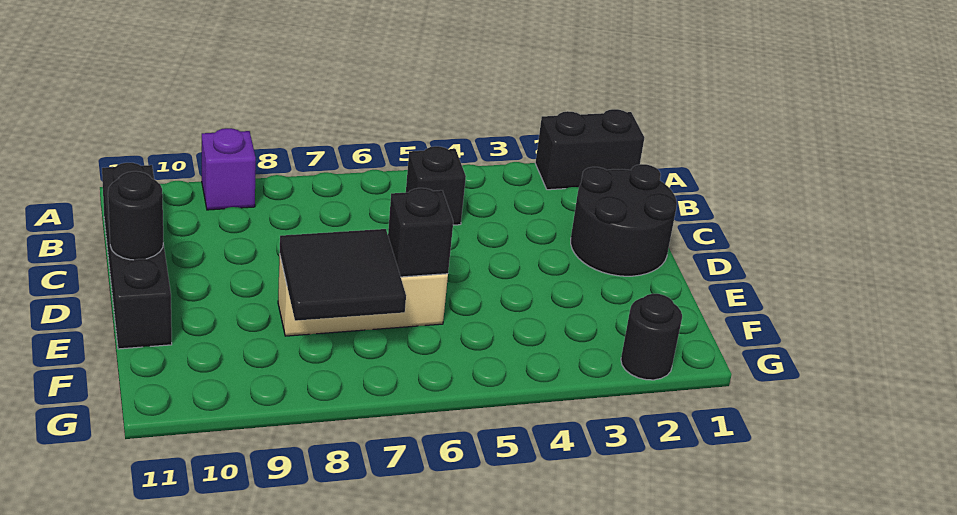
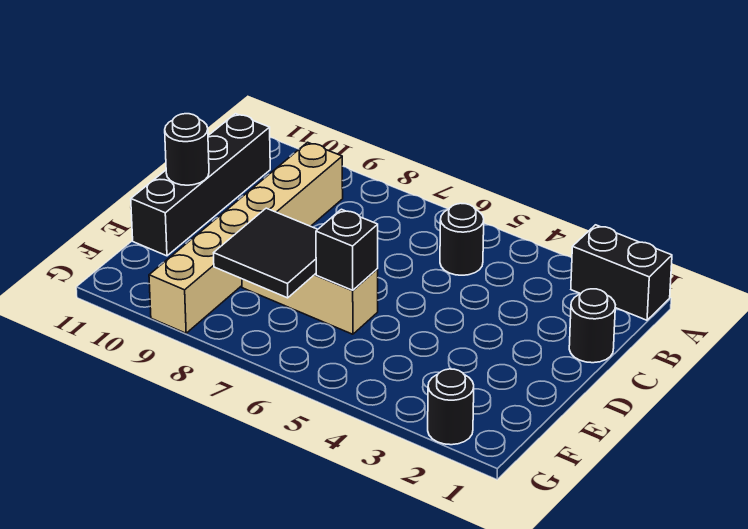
purple brick A9 level 1 -> none
black brick B5 level 1 -> black round brick B5 level 1
none -> tan brick B9:G9 level 1
black round brick C1:D2 level 1 -> black round brick C1 level 1

